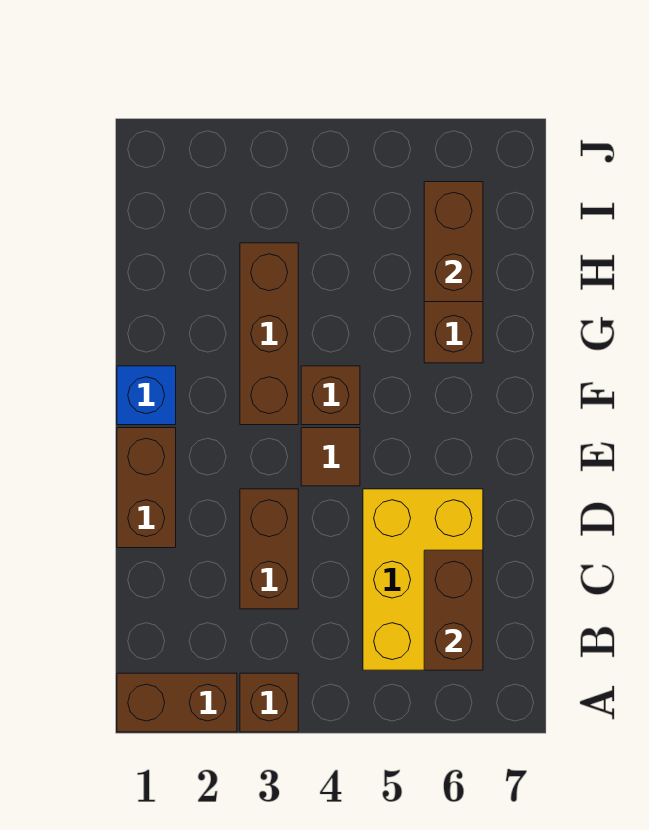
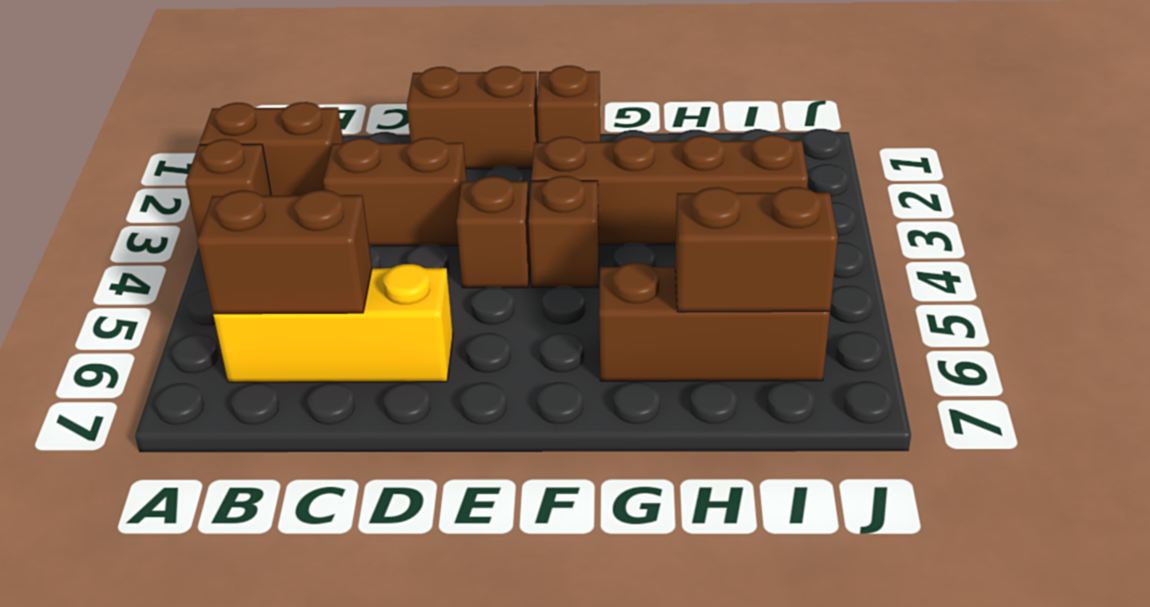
brown brick A1:A2 level 1 -> brown brick A2:B2 level 1
yellow brick B5:D6 level 1 -> yellow brick B6:D6 level 1
brown tile E4 level 1 -> brown brick E4 level 1
blue brick F1 level 1 -> brown brick F1 level 1
brown brick F3:H3 level 1 -> brown brick F3:I3 level 1

